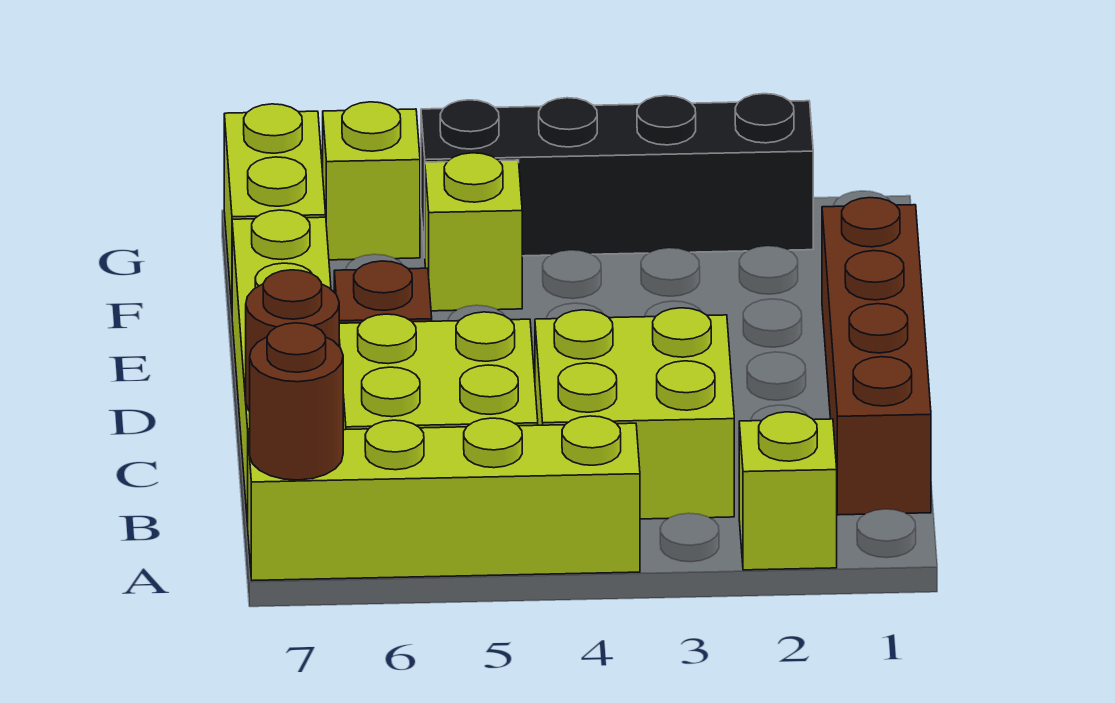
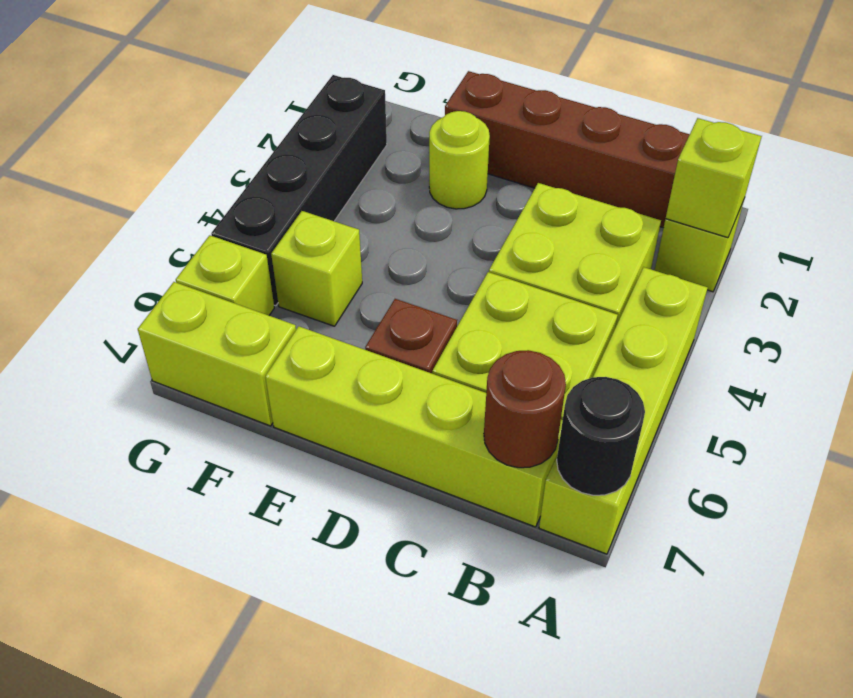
none -> lime brick A2 level 2
brown round brick A7 level 2 -> black round brick A7 level 2
none -> lime round brick E2 level 1

